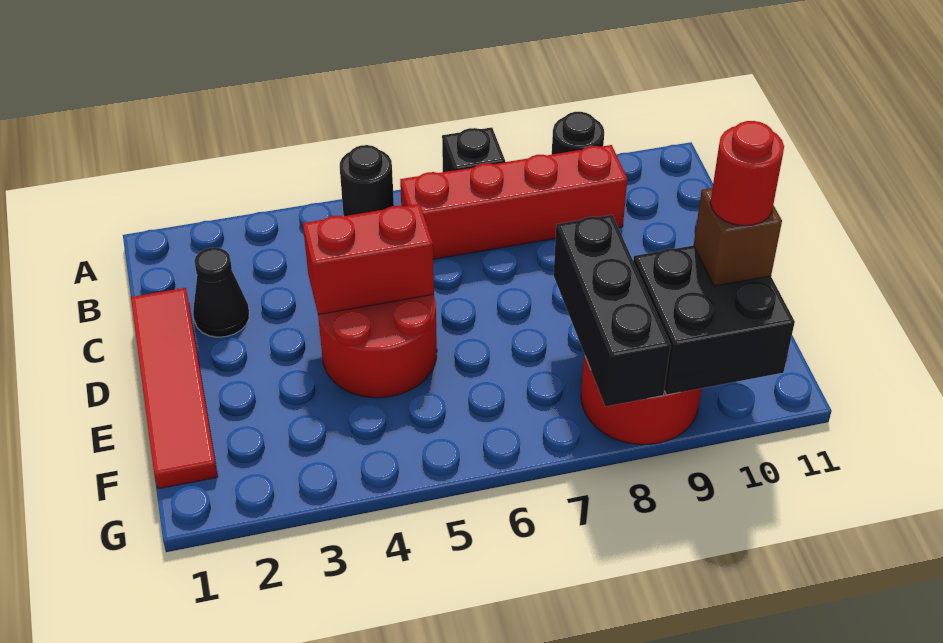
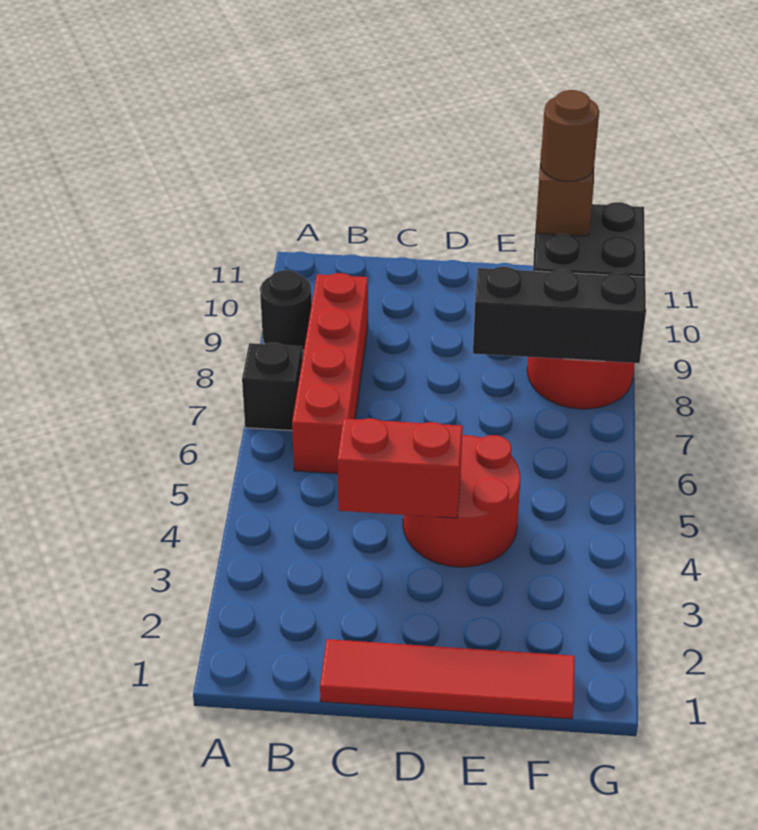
black round brick A5 level 1 -> none
black cone C2 level 1 -> none
red brick D4:D5 level 2 -> red brick C4:D4 level 2
red round brick F10 level 4 -> brown round brick F10 level 4

